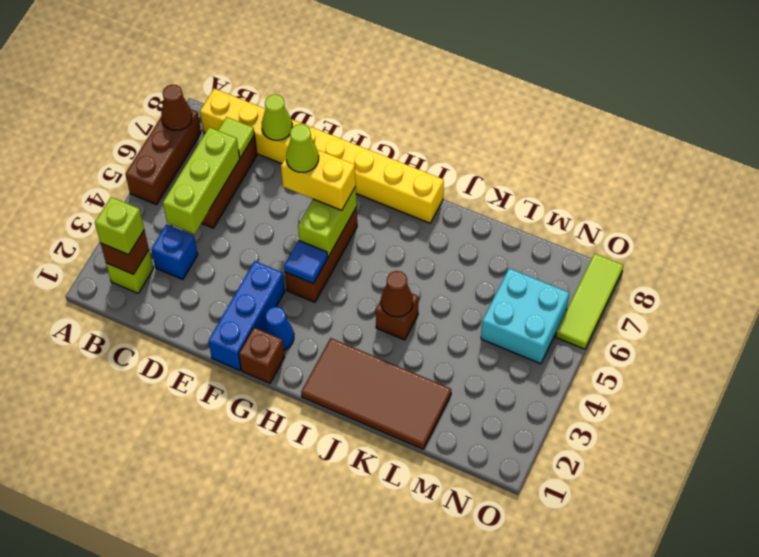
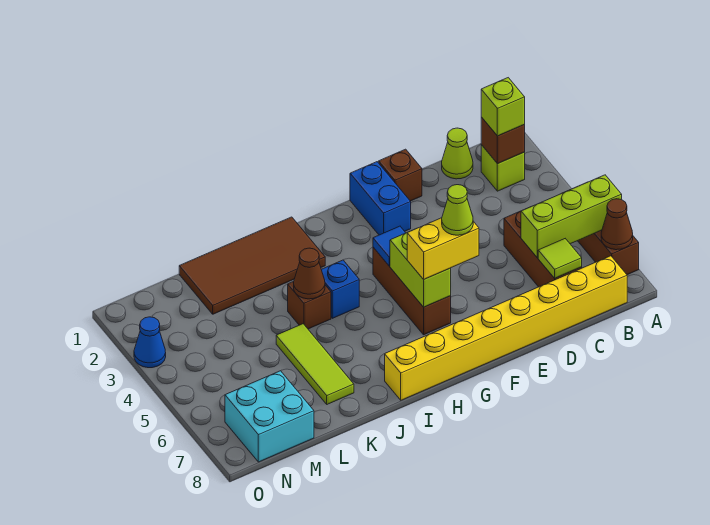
blue brick C3 level 1 -> blue brick I4 level 1
lime brick C4:C6 level 2 -> lime brick A6:C6 level 2
lime cone D8 level 2 -> lime cone C1 level 1
blue brick F1:F3 level 1 -> blue brick F1:F2 level 1
brown brick G1 level 1 -> brown brick E1 level 1
blue cone G2 level 1 -> blue cone O3 level 1
cyan brick M5:N6 level 1 -> cyan brick M7:N8 level 1
lime tile O6:O8 level 1 -> lime tile K5:K7 level 1

